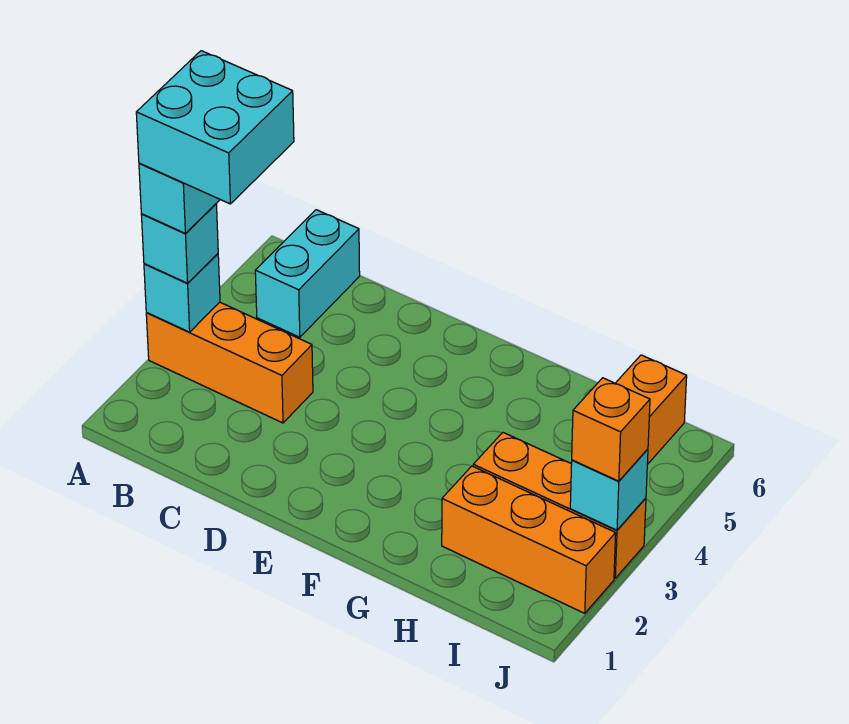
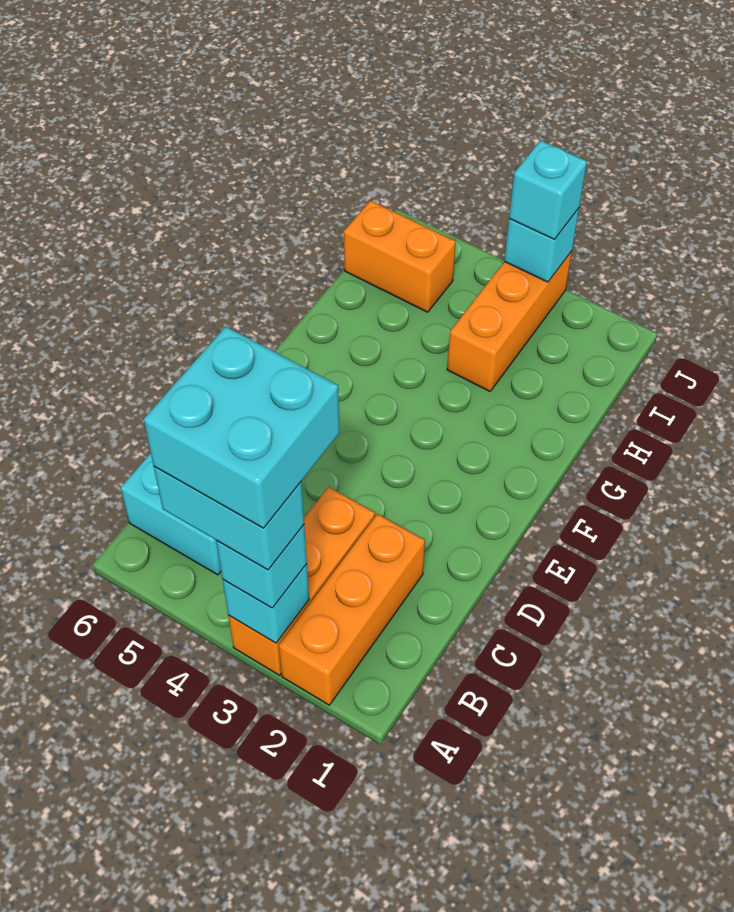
orange brick H2:J2 level 1 -> orange brick A2:C2 level 1
orange brick J3 level 3 -> cyan brick J3 level 3

